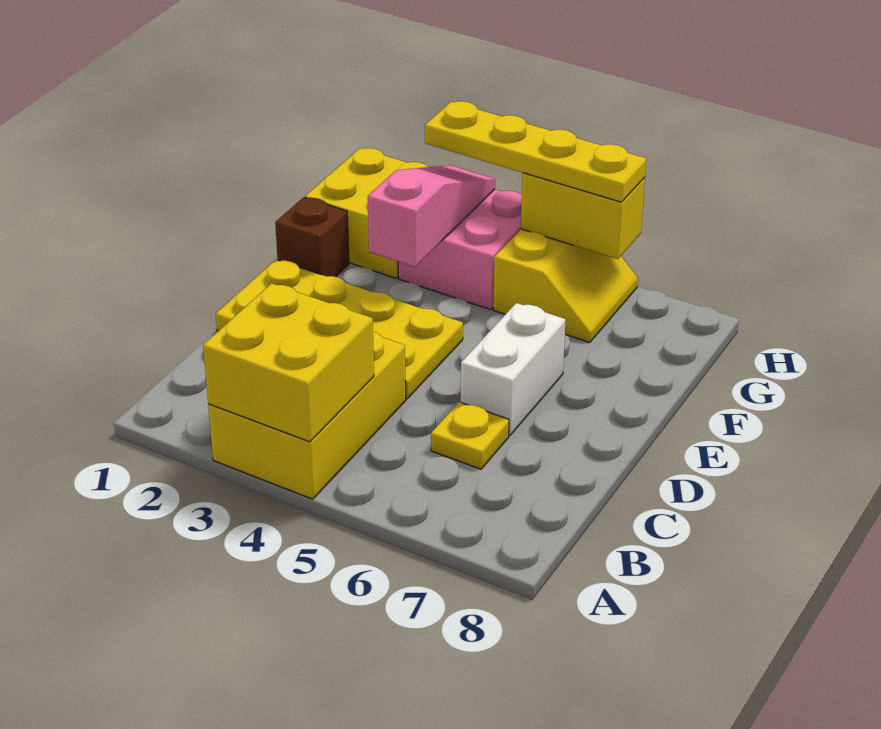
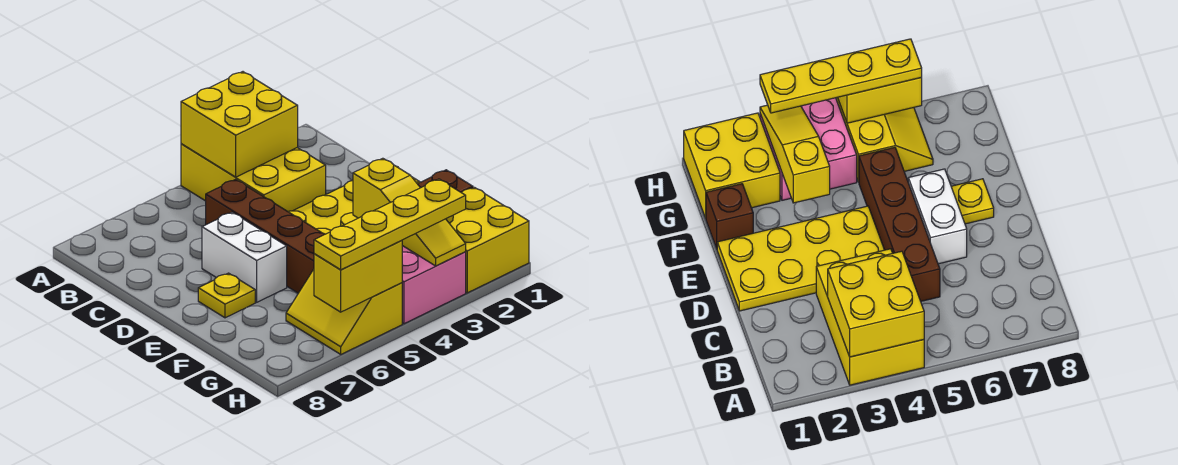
none -> brown brick C5:F5 level 1
yellow plate C6 level 1 -> yellow plate E7 level 1
pink slope F3:H3 level 2 top F -> yellow slope F3:H3 level 2 top F

